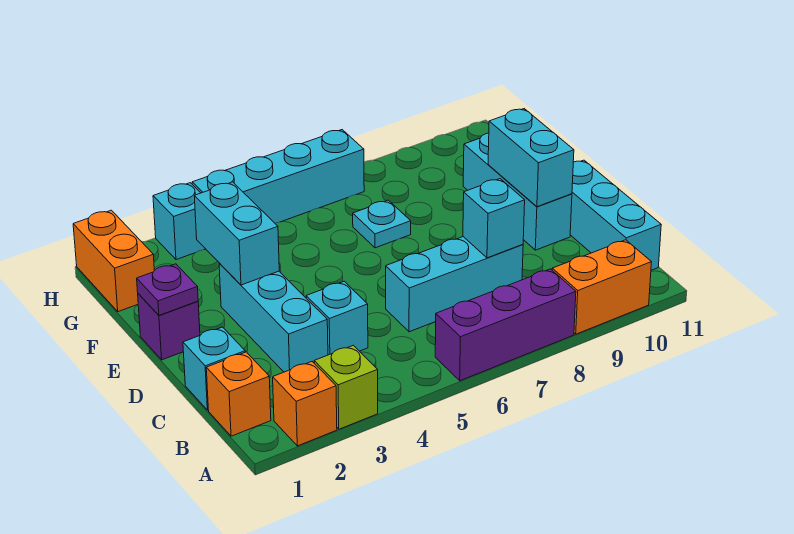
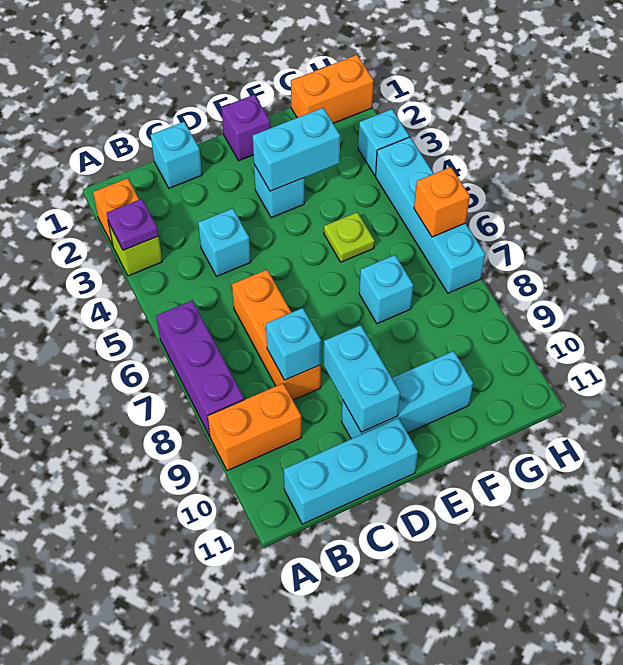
orange brick A9:A10 level 1 -> orange brick A9:B9 level 1
orange brick B1 level 1 -> orange brick H6 level 2
cyan brick C3:E3 level 1 -> cyan brick E3 level 1
cyan brick C6:C8 level 1 -> orange brick C6:C8 level 1
cyan brick D10:E10 level 2 -> cyan brick D9:D10 level 2
purple plate E1 level 2 -> purple plate A3 level 2
none -> lime plate F5 level 1
cyan plate F7 level 1 -> cyan brick F7 level 1

